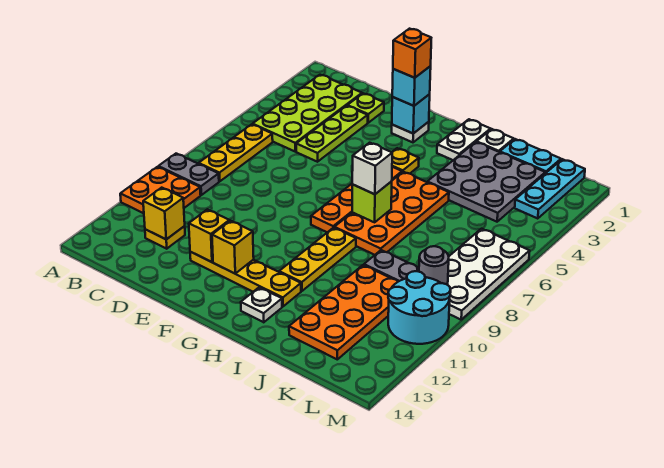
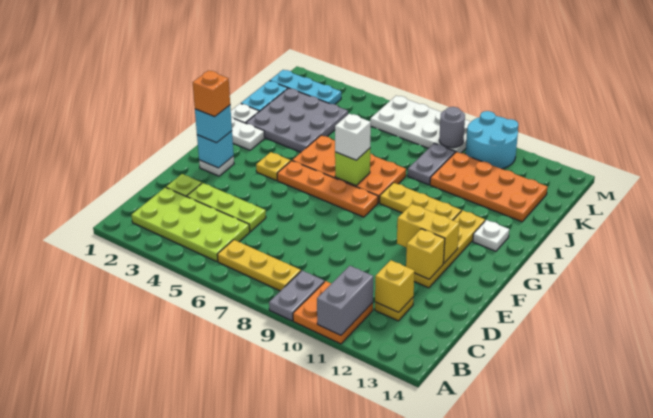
none -> grey brick A11:B11 level 2
yellow brick F12 level 2 -> yellow brick F11:F12 level 2

